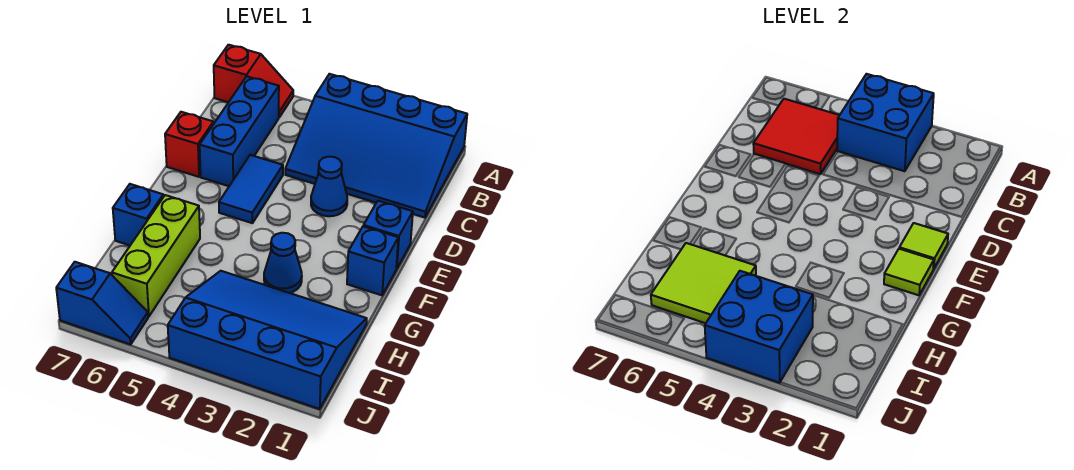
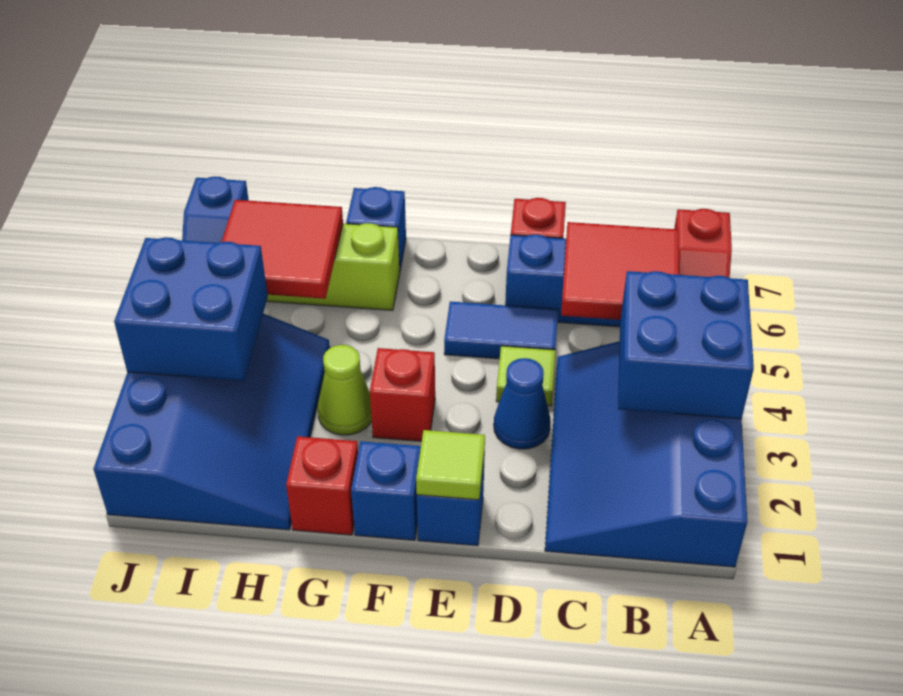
lime tile F1 level 2 -> lime tile D4 level 1
none -> red brick F3 level 1
none -> red brick G1 level 1
blue cone G3 level 1 -> lime cone G3 level 1
lime tile H5:I6 level 2 -> red tile H5:I6 level 2

